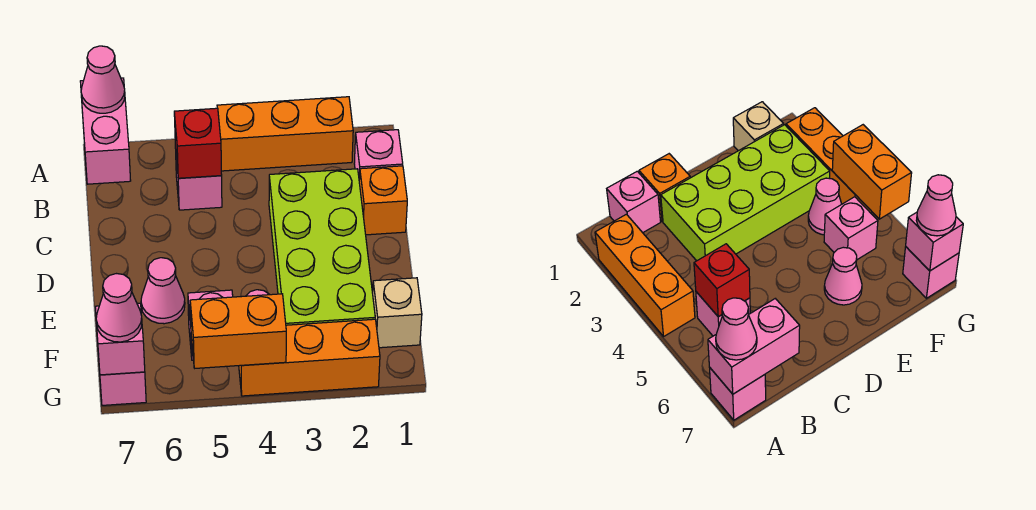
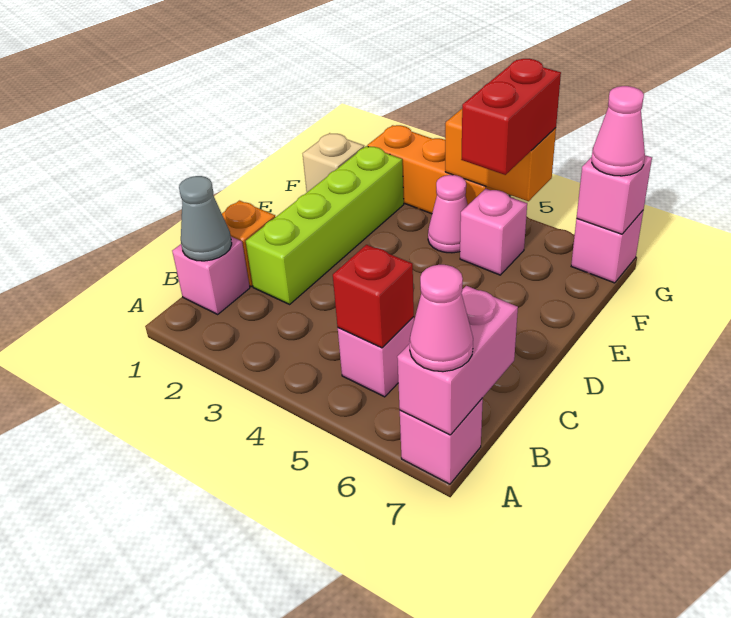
orange brick A2:A4 level 1 -> none
none -> grey cone B1 level 2
lime brick C2:F3 level 1 -> lime brick C2:F2 level 1
pink cone E6 level 1 -> none
none -> red brick F5:G5 level 3

